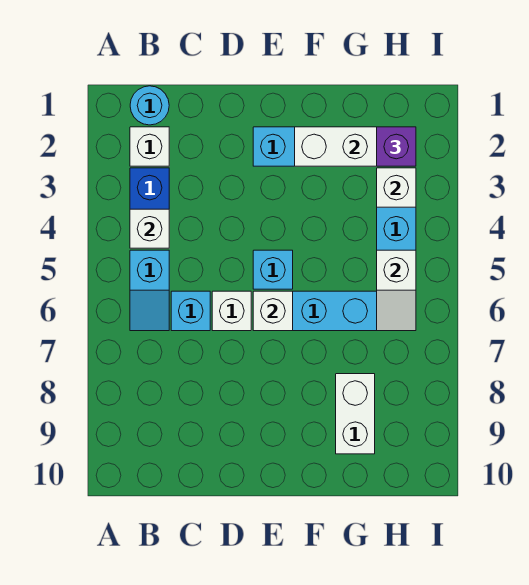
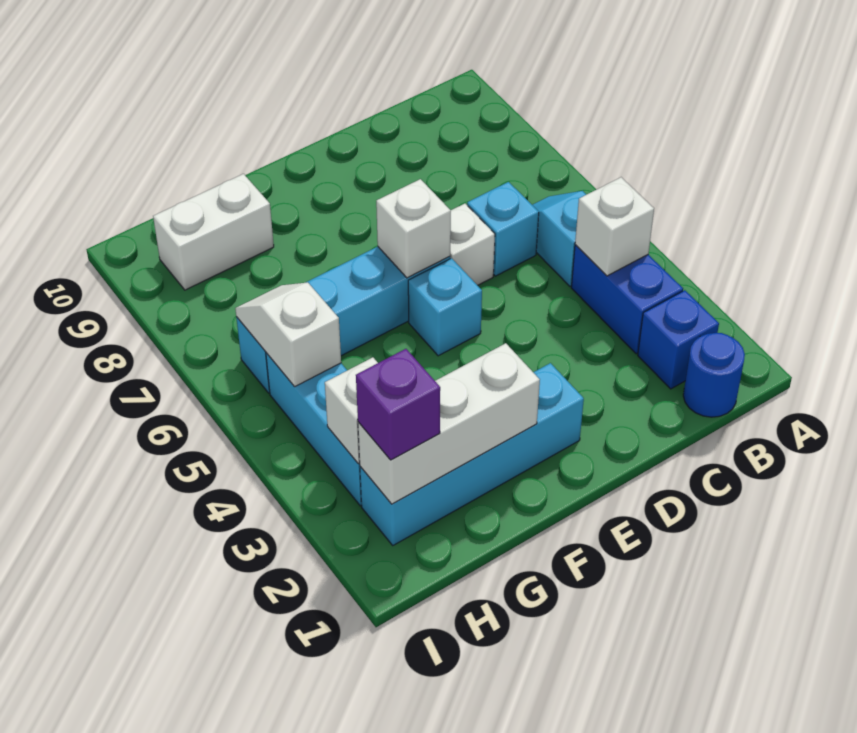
cyan round brick B1 level 1 -> blue round brick B1 level 1
white brick B2 level 1 -> blue brick B2 level 1
white brick G8:G9 level 1 -> white brick G9:H9 level 1

